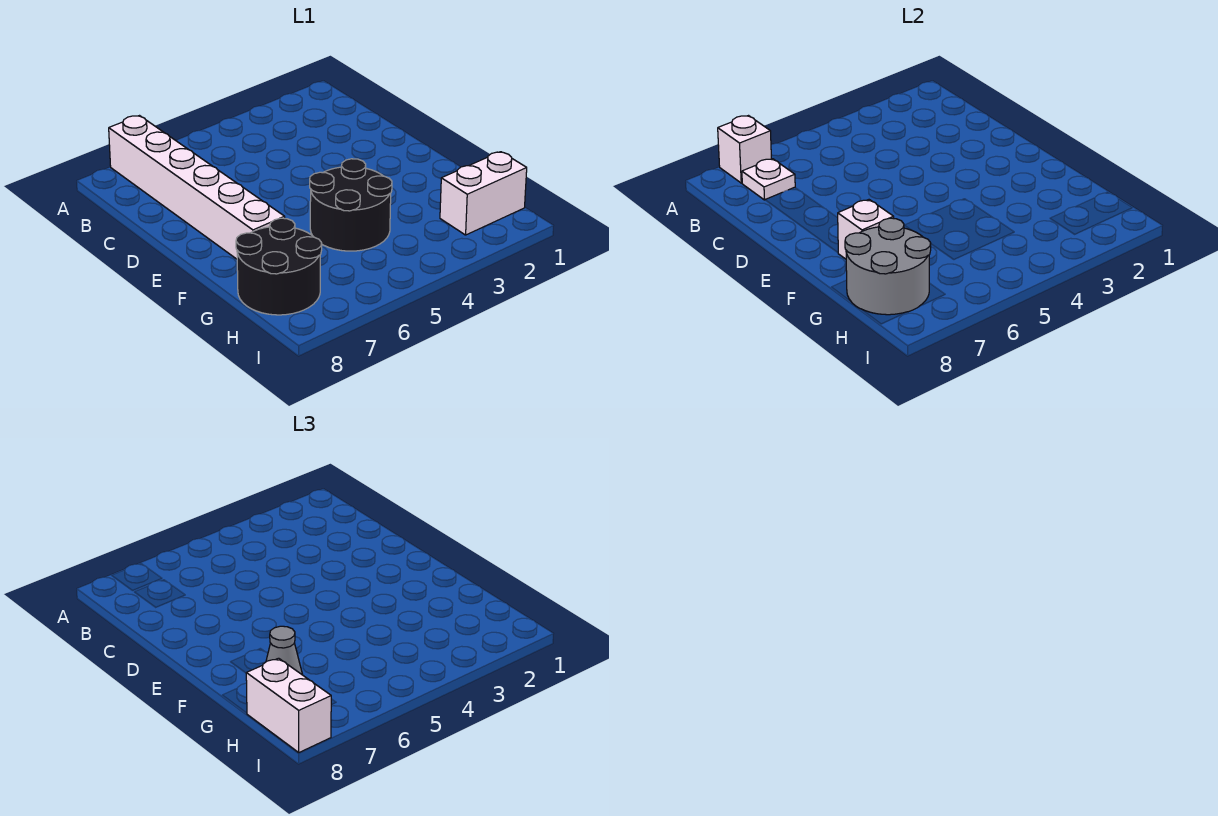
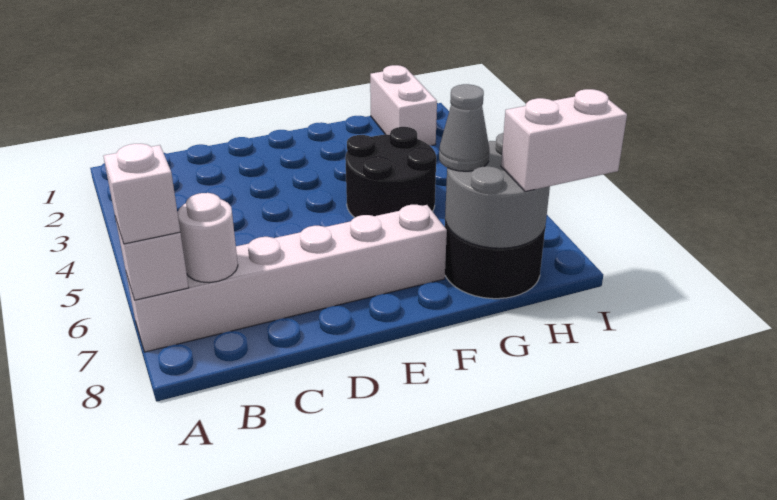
white plate B7 level 2 -> white round brick B7 level 2
white brick F7 level 2 -> white brick A7 level 3

